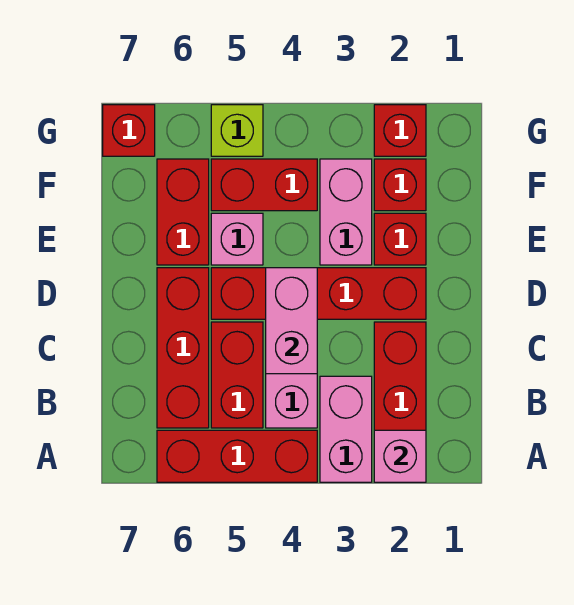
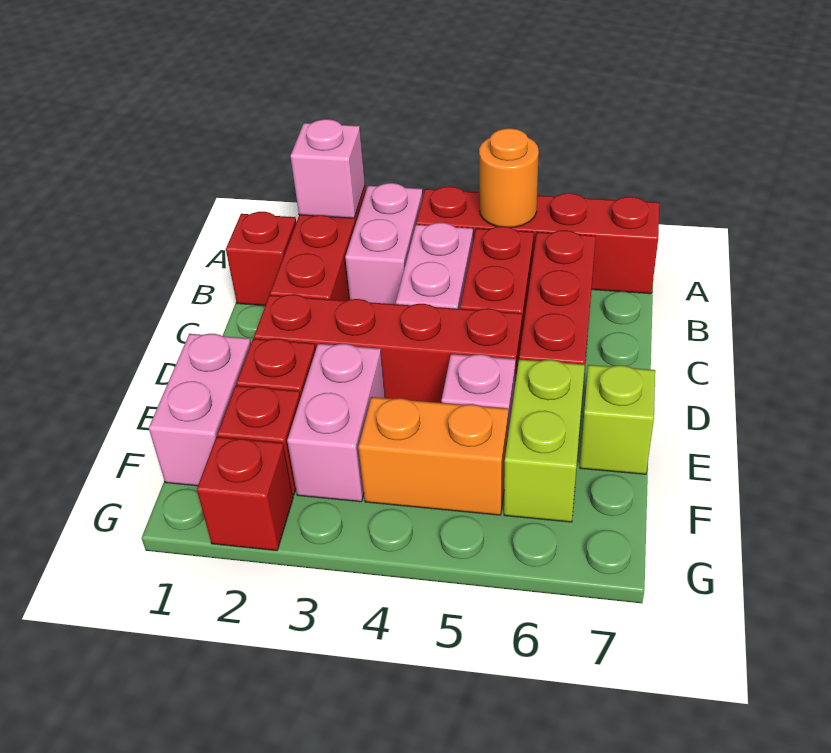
red brick A4:A6 level 1 -> red brick A4:A7 level 1
none -> orange round brick A5 level 2
pink brick C4:D4 level 2 -> pink brick E1:F1 level 1
red brick E6:F6 level 1 -> lime brick E6:F6 level 1
red brick F4:F5 level 1 -> orange brick F4:F5 level 1
lime brick G5 level 1 -> lime brick E7 level 1
red brick G7 level 1 -> red brick B1 level 1

